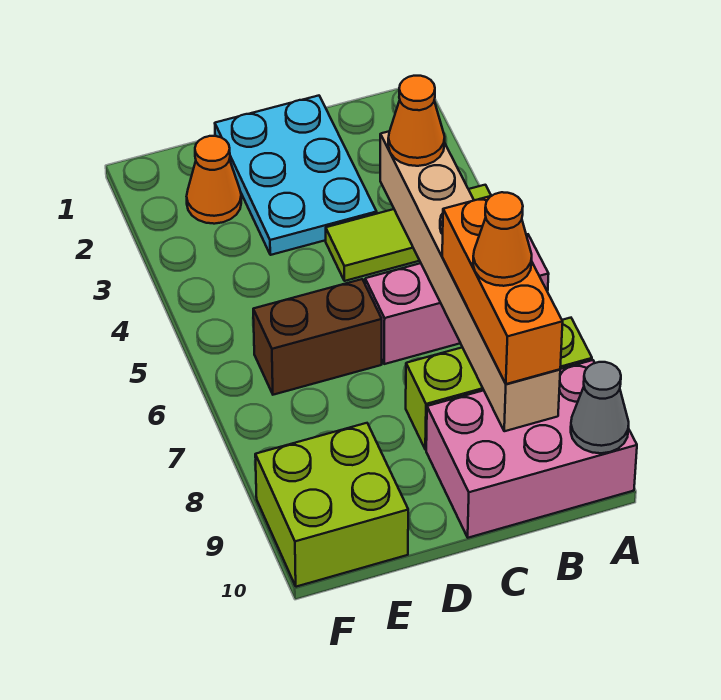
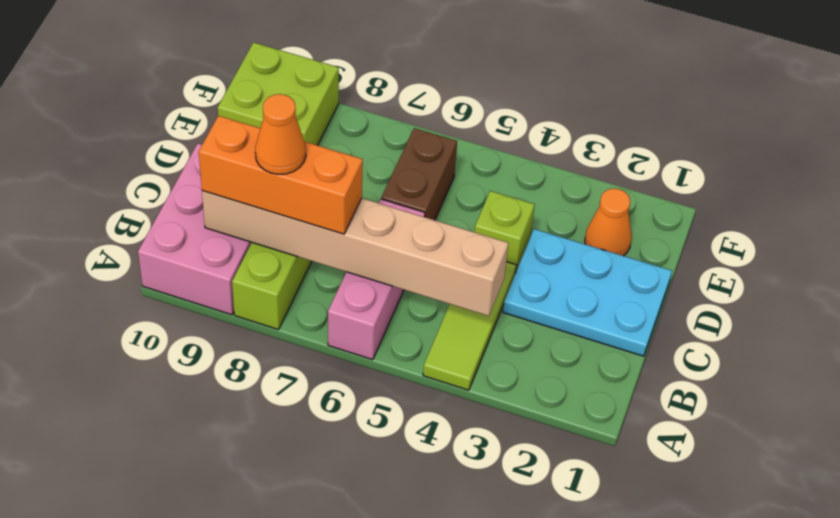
grey cone A10 level 2 -> none
orange cone B4 level 3 -> none
none -> lime brick D4 level 1

